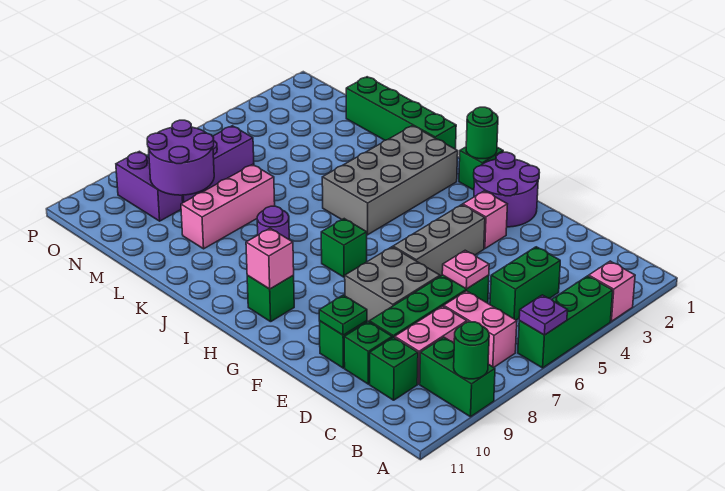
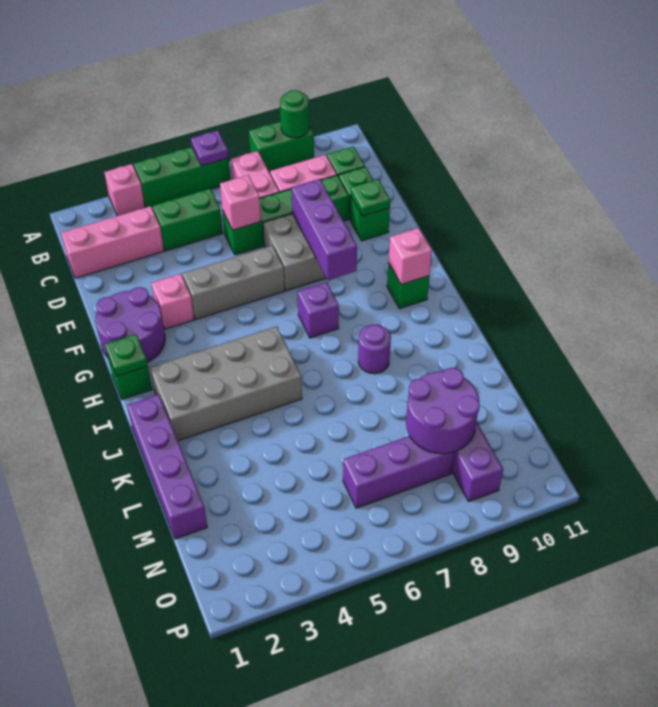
green brick A9:B9 level 1 -> green brick A8:A9 level 1
pink plate D6 level 2 -> pink brick D6 level 2
none -> purple brick E8:G8 level 2
green round brick H1 level 2 -> green plate H1 level 2
green brick H7 level 1 -> purple brick H7 level 1
green brick J1:M1 level 1 -> purple brick J1:M1 level 1
pink brick L7:L9 level 1 -> pink brick C1:C3 level 1

